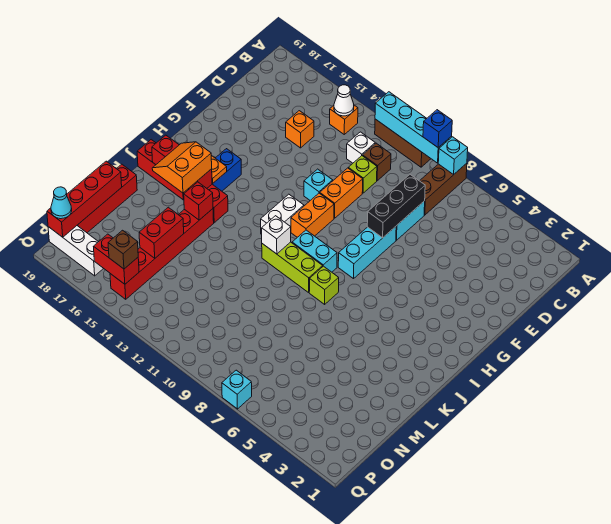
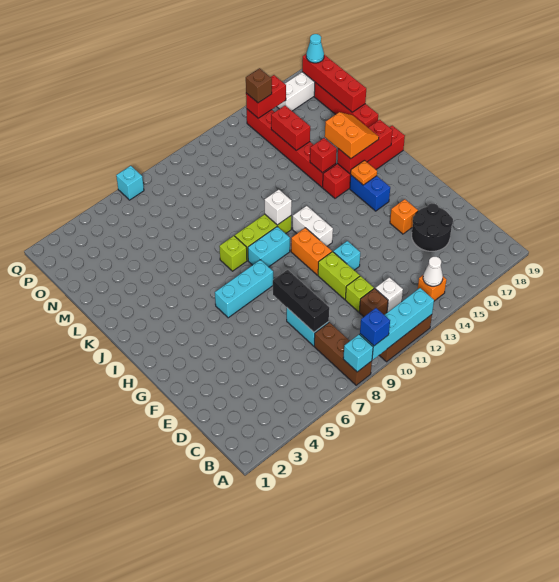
orange brick D15 level 1 -> orange brick F16 level 1
none -> black round brick D16:E17 level 1
orange brick E11:F11 level 1 -> lime brick E11:F11 level 1
cyan brick F8:H8 level 1 -> cyan brick H6:H8 level 1

